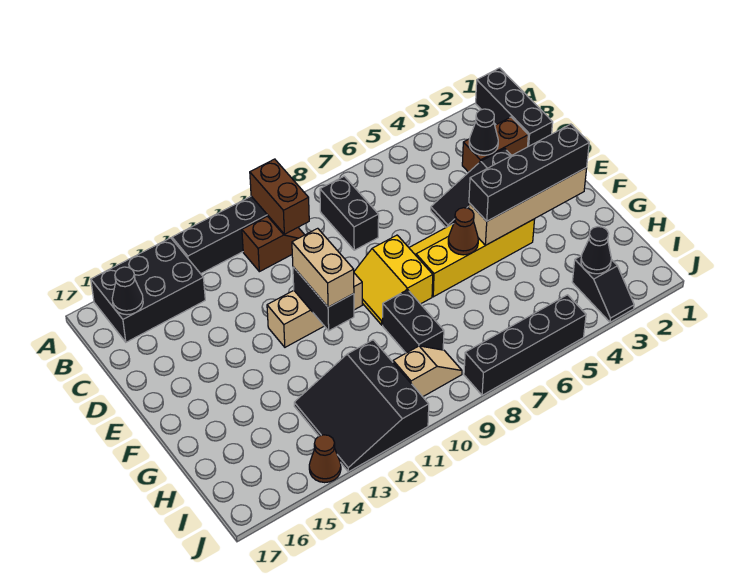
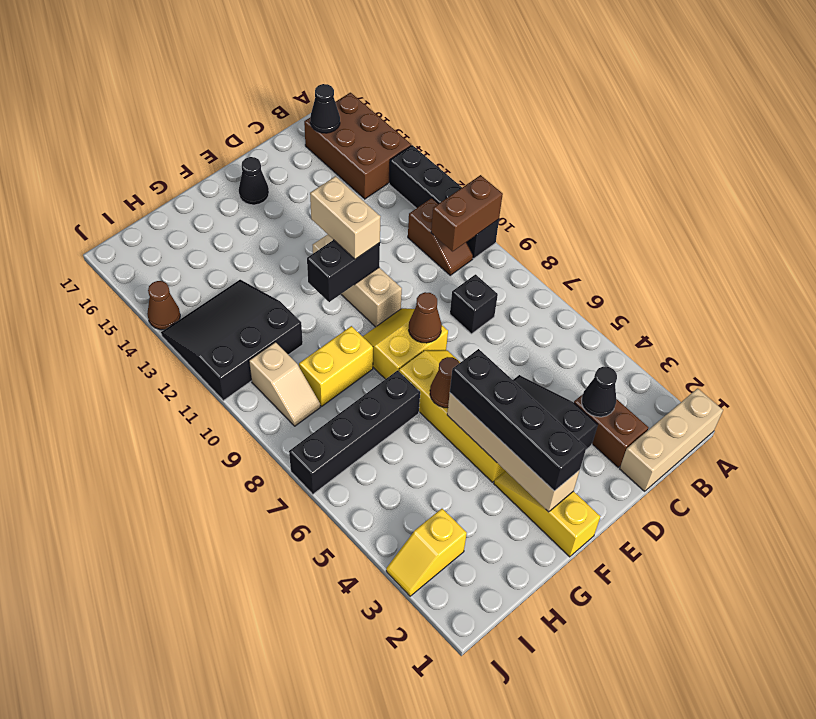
black brick A1:C1 level 1 -> tan brick A1:C1 level 1
black brick A14:B16 level 1 -> brown brick A14:B16 level 1
black brick B8:C8 level 1 -> black brick C8 level 1
none -> brown cone E8 level 2
tan brick E11:F11 level 3 -> tan brick E11:E12 level 3
none -> yellow slope F1:F3 level 1 top 1
black brick G9:H9 level 1 -> yellow brick G9:H9 level 1
black slope I3:J3 level 1 top I -> yellow slope I3:J3 level 1 top I
black cone I3 level 2 -> black cone E16 level 1
black brick J5:J8 level 1 -> black brick G7:J7 level 1

